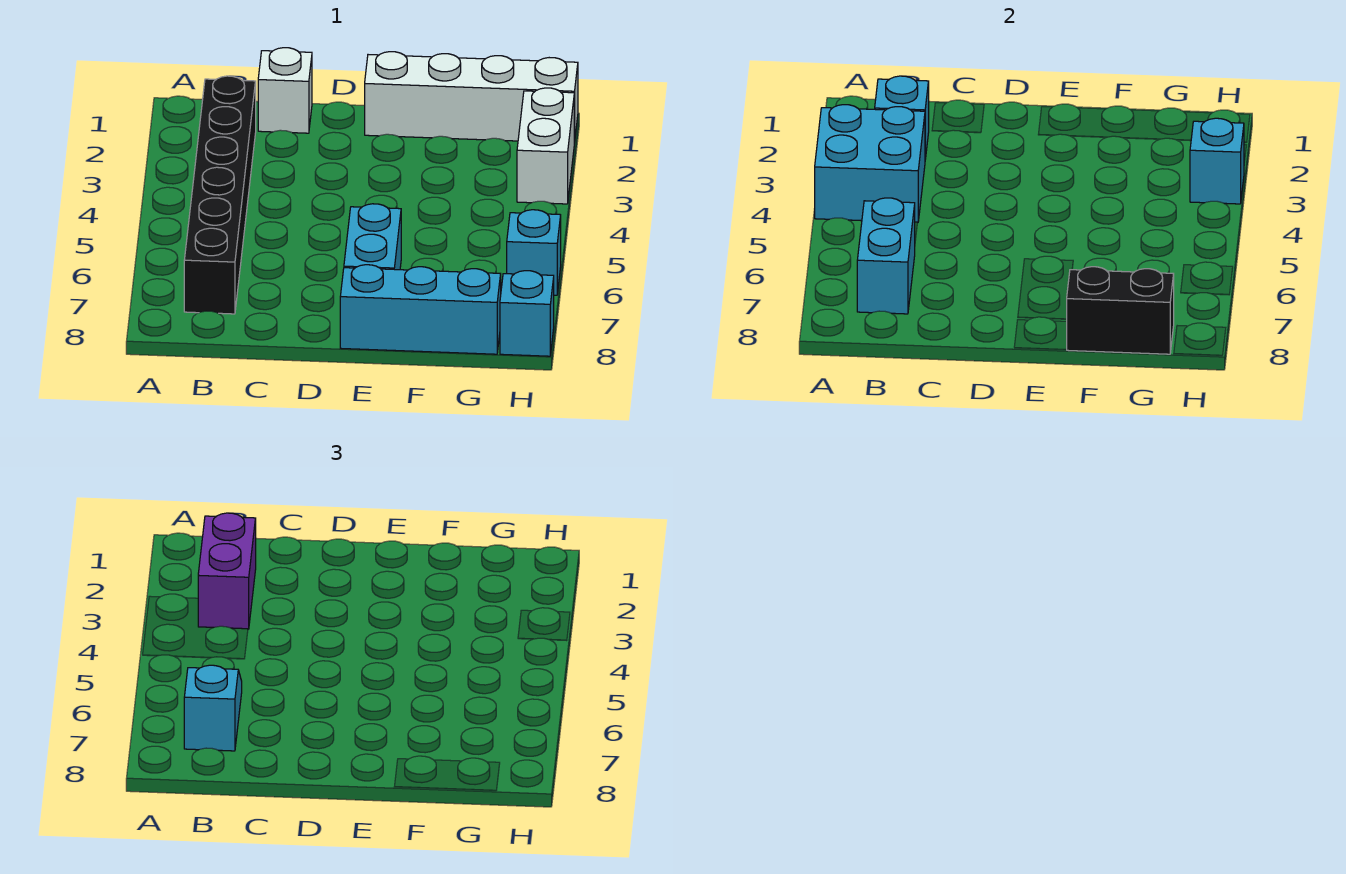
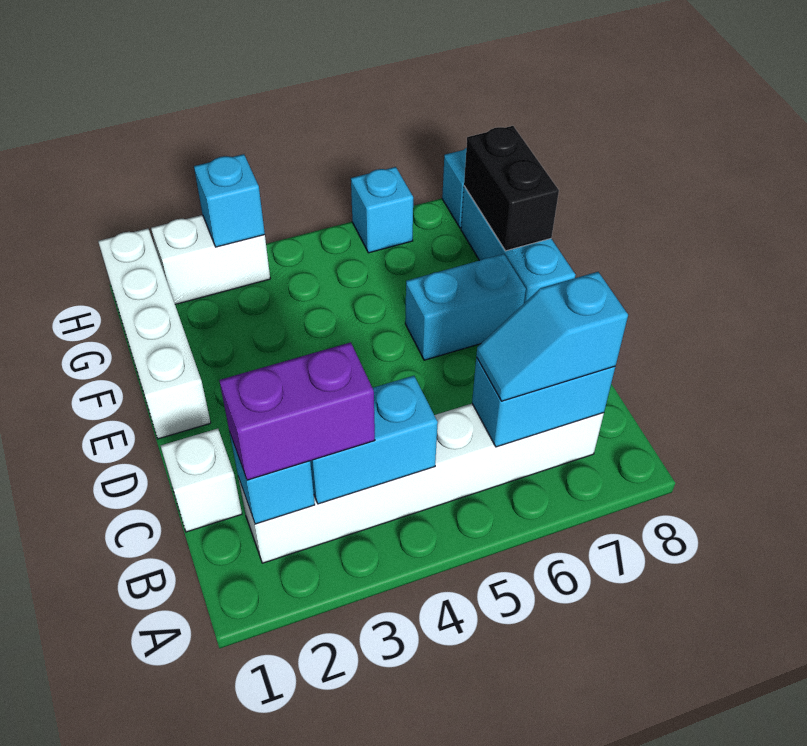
cyan brick A3:B4 level 2 -> cyan brick B3:B4 level 2
black brick B2:B7 level 1 -> white brick B2:B7 level 1

